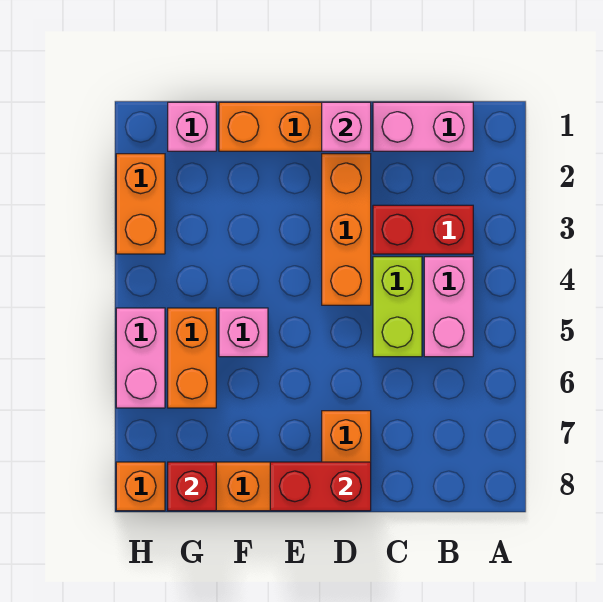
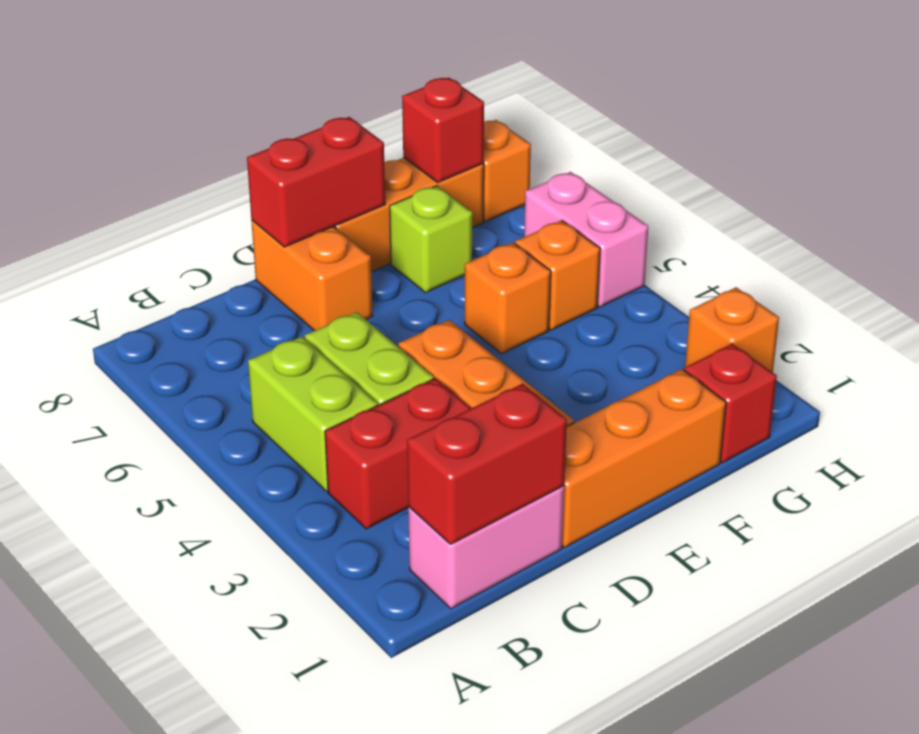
none -> red brick B1:C1 level 2
pink brick B4:B5 level 1 -> lime brick B4:B5 level 1
pink brick D1 level 2 -> none
pink brick F5 level 1 -> orange brick F5 level 1
none -> lime brick F7 level 1
pink brick G1 level 1 -> red brick G1 level 1
orange brick G5:G6 level 1 -> orange brick G5 level 1
orange brick H2:H3 level 1 -> orange brick H2 level 1

